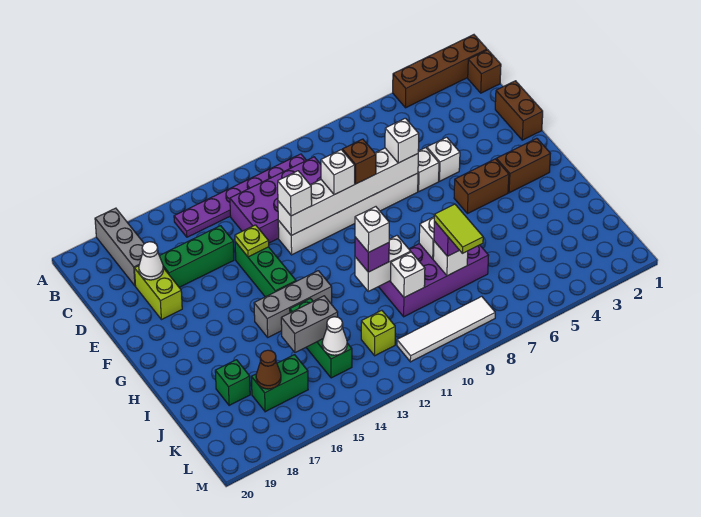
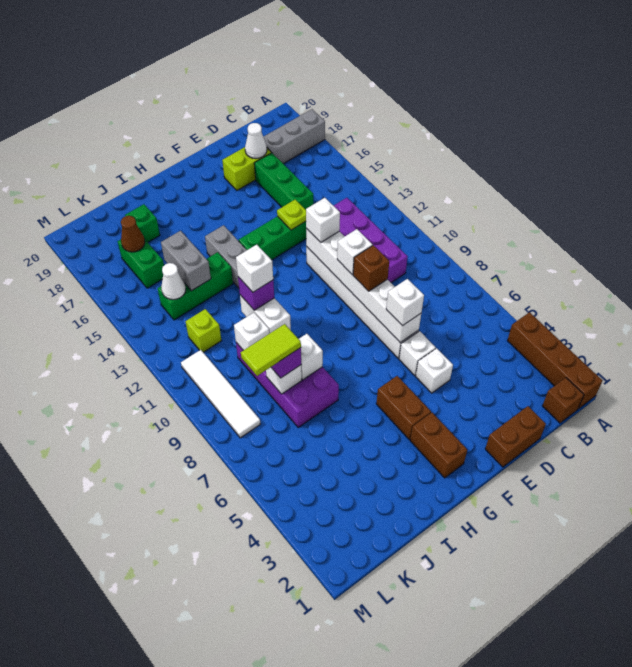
purple plate B10:B15 level 1 -> none

